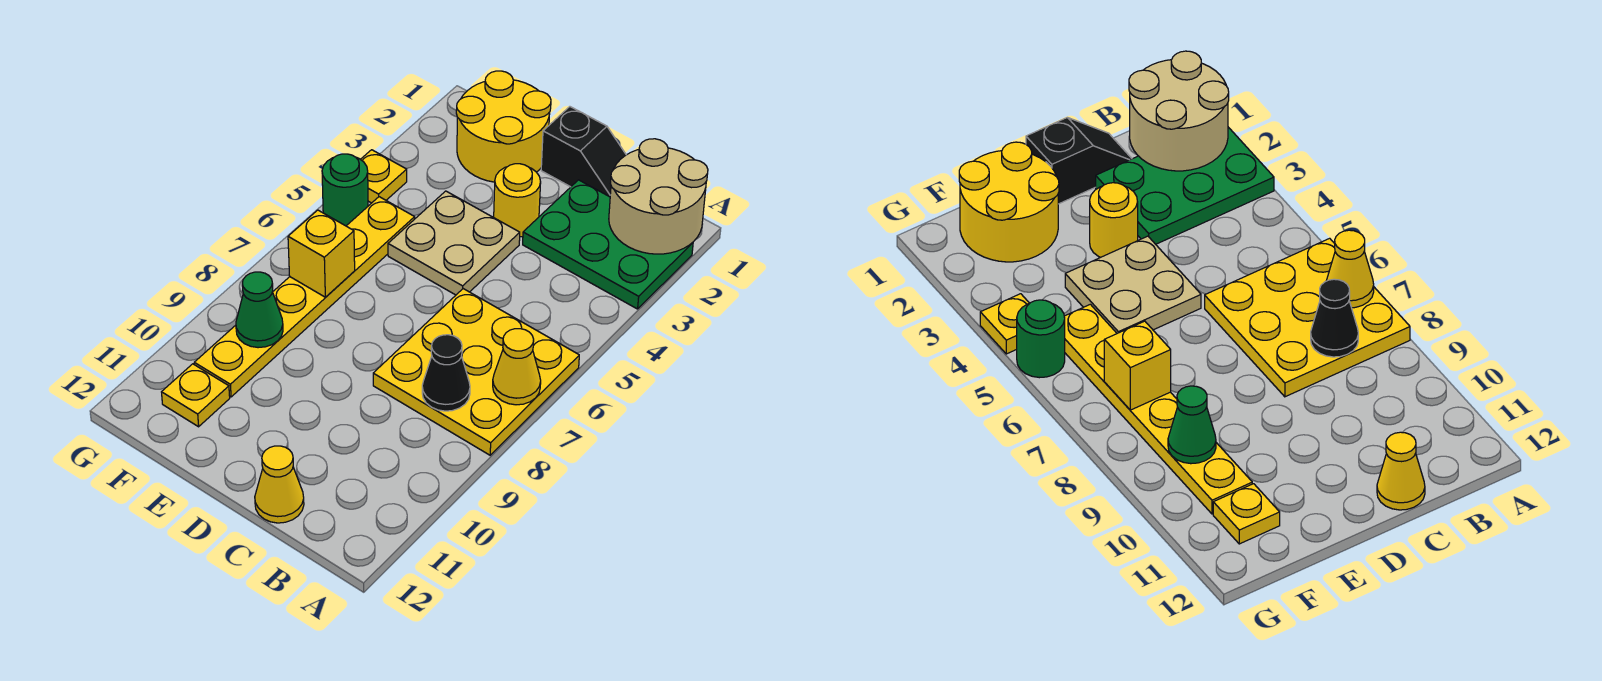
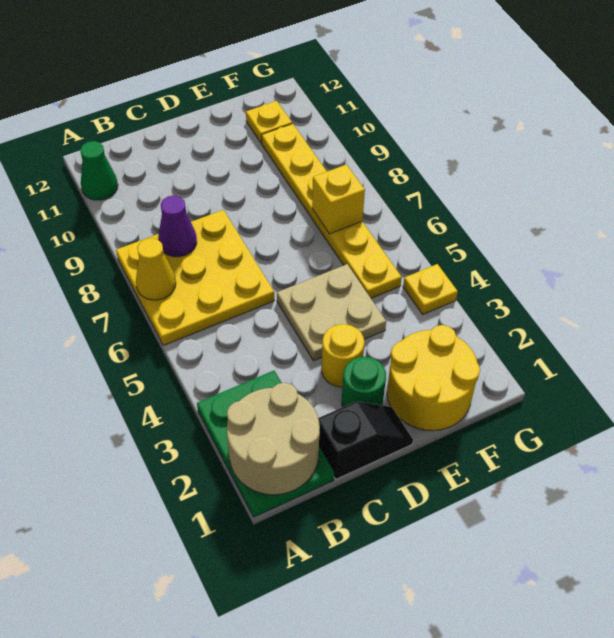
green plate A2:C3 level 1 -> green plate A1:B3 level 1
black cone B8 level 2 -> purple cone B8 level 2
black slope C1:D1 level 1 top D -> black slope C1:D1 level 1 top C
yellow cone C12 level 1 -> none
green cone F9 level 2 -> green cone A11 level 1
green round brick G5 level 1 -> green round brick D2 level 1

